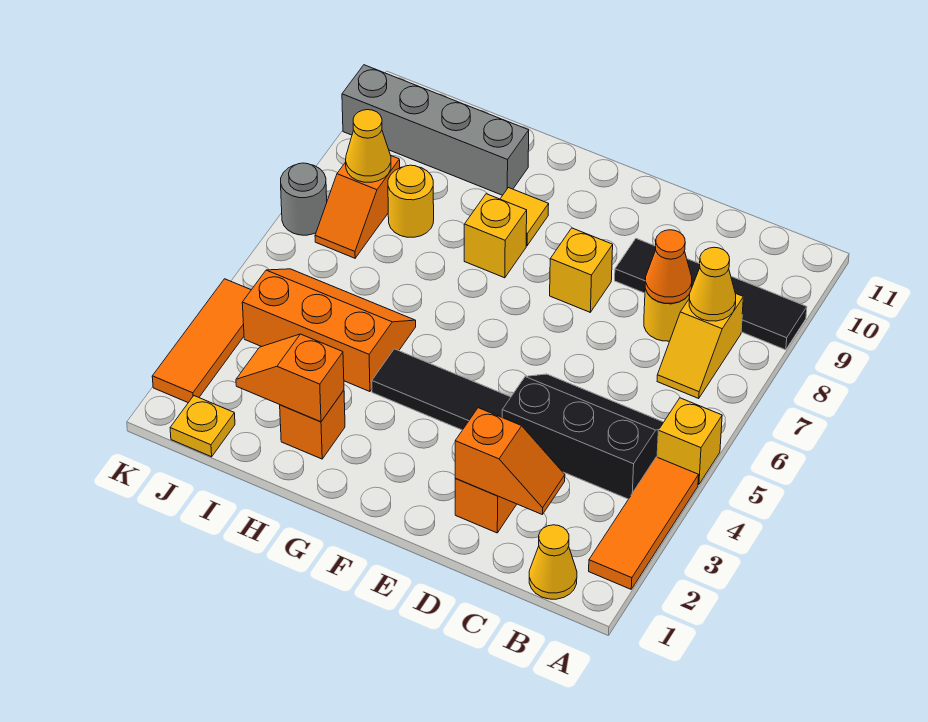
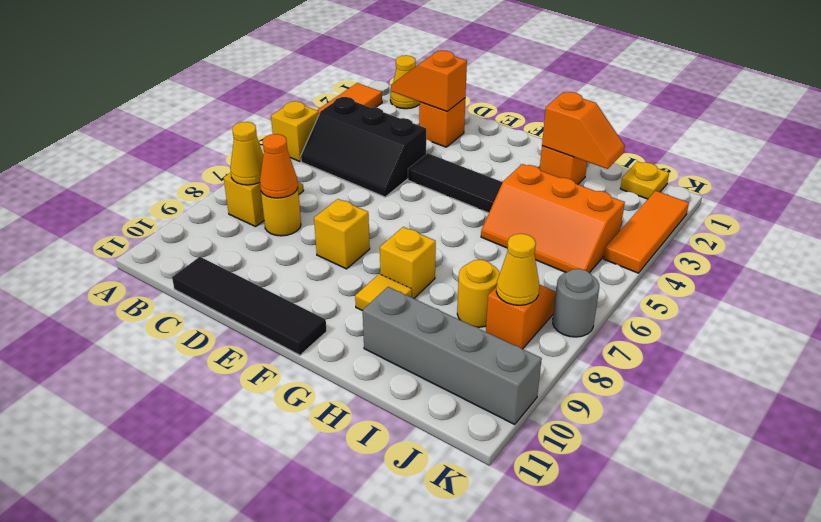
black tile A9:D9 level 1 -> black tile C11:F11 level 1

